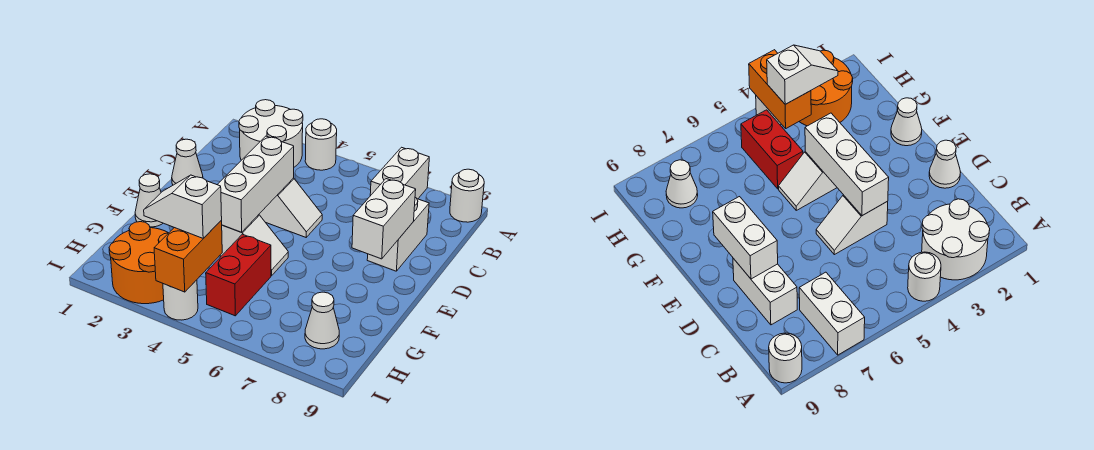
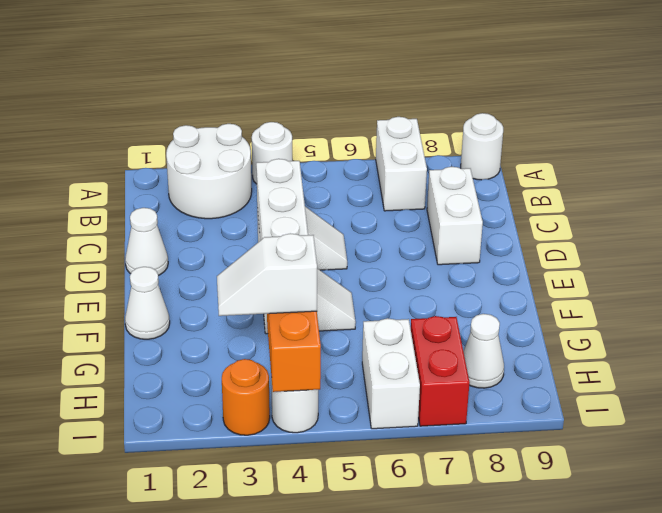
white brick D8:E8 level 2 -> white brick H6:I6 level 1
red brick G5:H5 level 1 -> red brick H7:I7 level 1
orange round brick H2:I3 level 1 -> orange round brick I3 level 1

